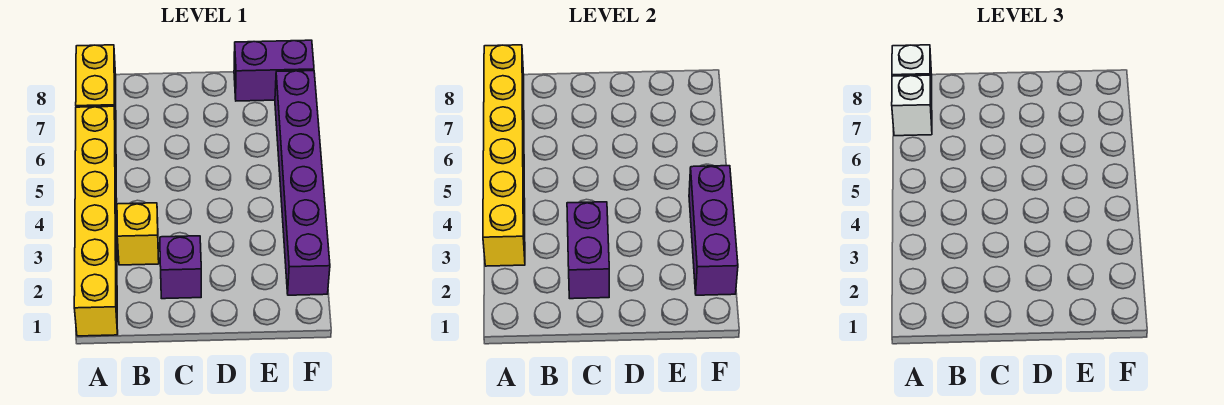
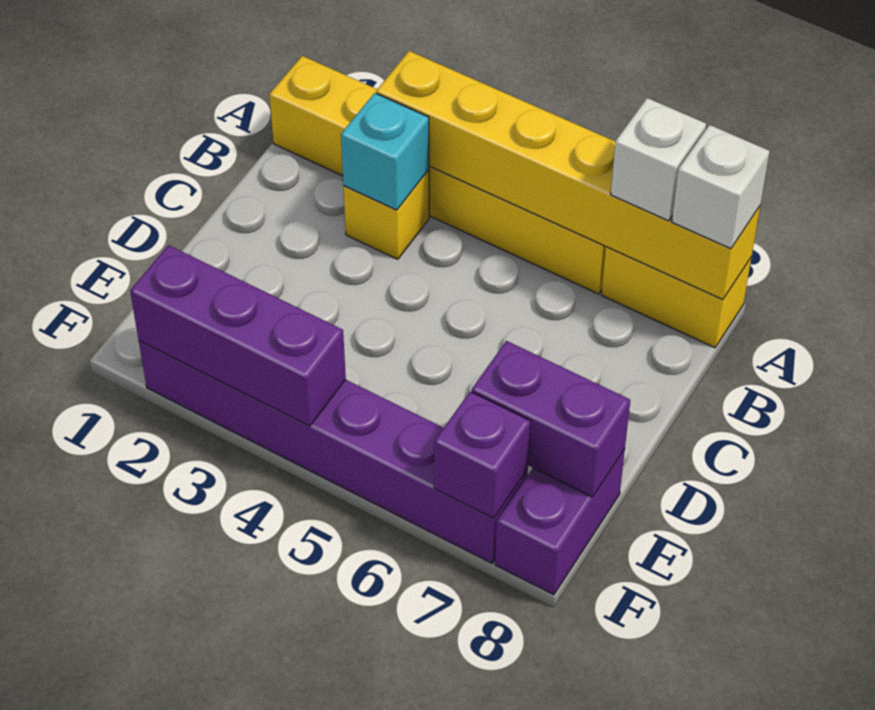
none -> cyan brick B3 level 2
purple brick C2 level 1 -> purple brick F7 level 2
purple brick C2:C3 level 2 -> purple brick E7:E8 level 2

